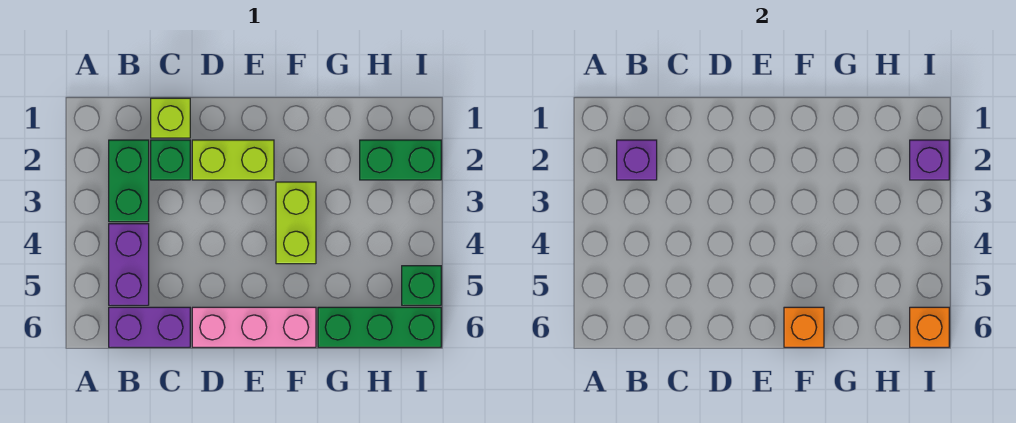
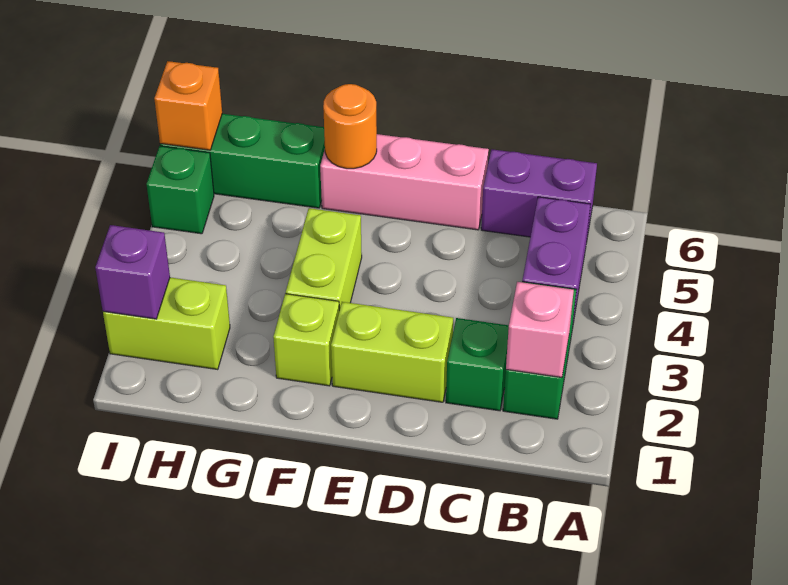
purple brick B2 level 2 -> pink brick B2 level 2
lime brick C1 level 1 -> lime brick F2 level 1
orange brick F6 level 2 -> orange round brick F6 level 2
green brick H2:I2 level 1 -> lime brick H2:I2 level 1

